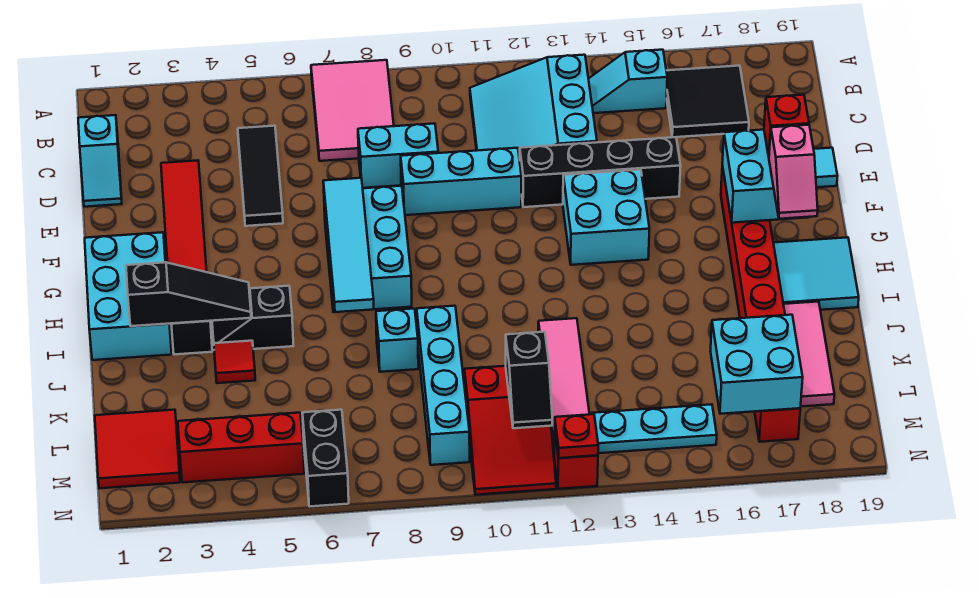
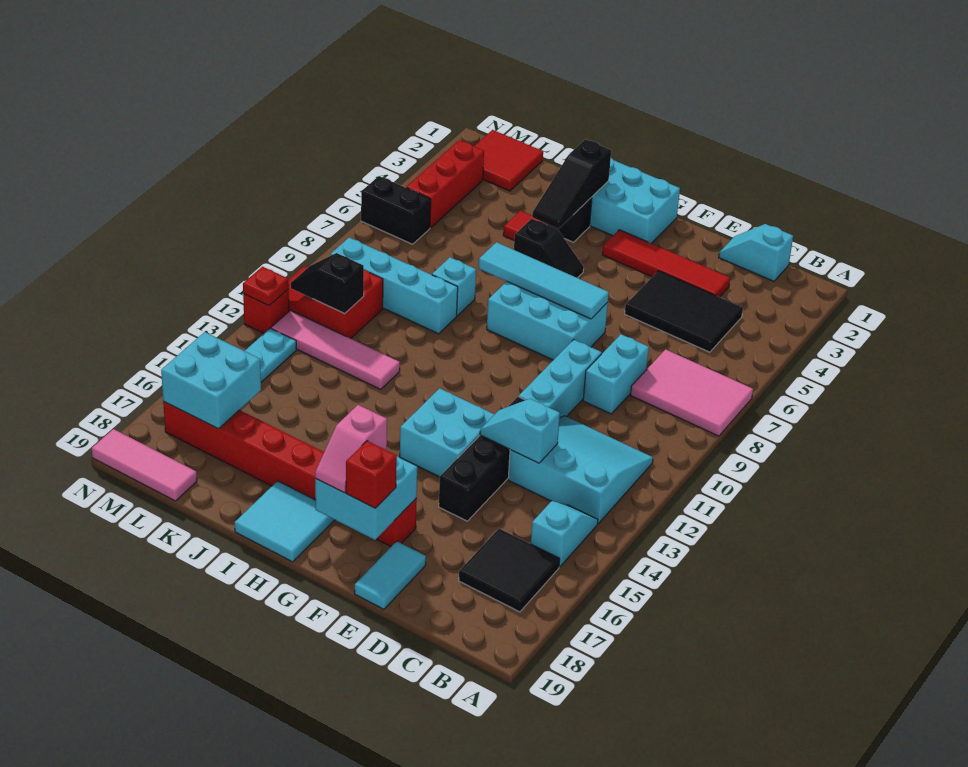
black tile C5:E5 level 1 -> black tile C4:E5 level 1
none -> cyan slope D13:E13 level 2 top D
pink slope G18:H18 level 3 top G -> pink slope G17:G18 level 3 top 17
black slope I4:I5 level 1 top 5 -> black slope H5:I5 level 1 top I
pink tile J18:L18 level 1 -> pink tile L19:N19 level 1

